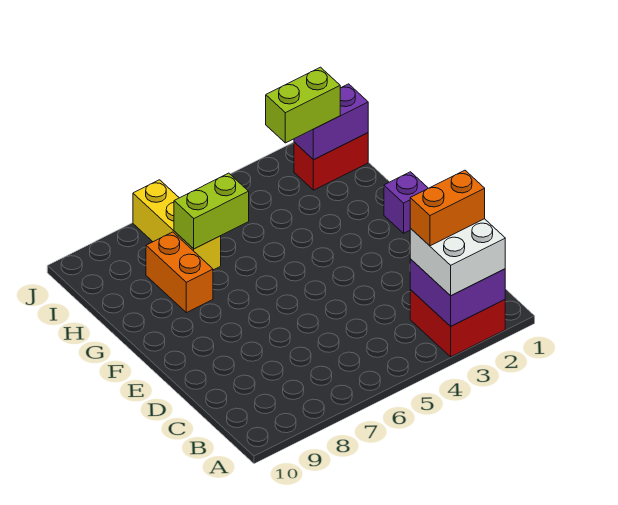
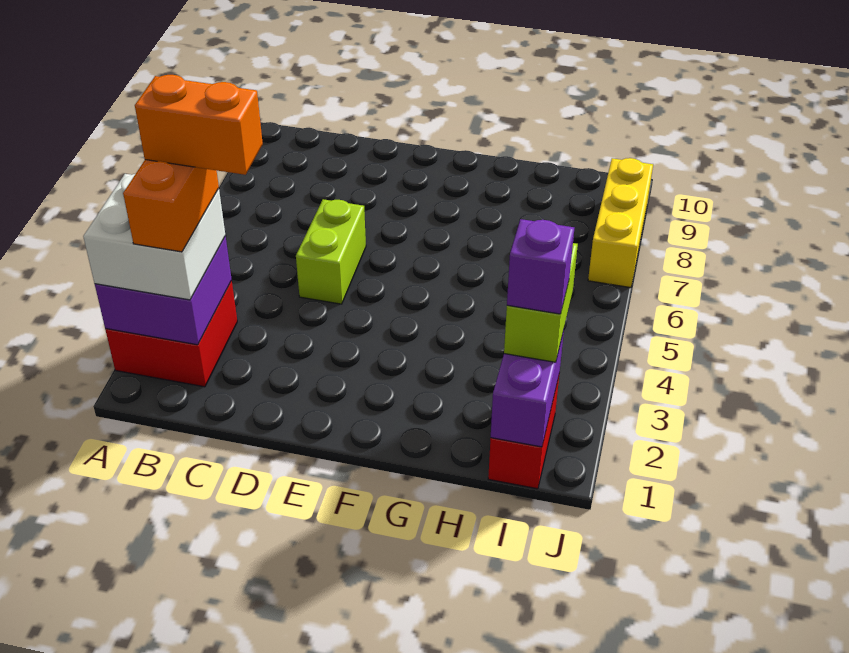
purple brick F1 level 1 -> purple brick I2 level 4
orange brick G8:H8 level 1 -> orange brick B3:C3 level 5
lime brick H6:H7 level 2 -> lime brick D5:D6 level 1
yellow brick H7:J7 level 1 -> yellow brick J7:J9 level 1

